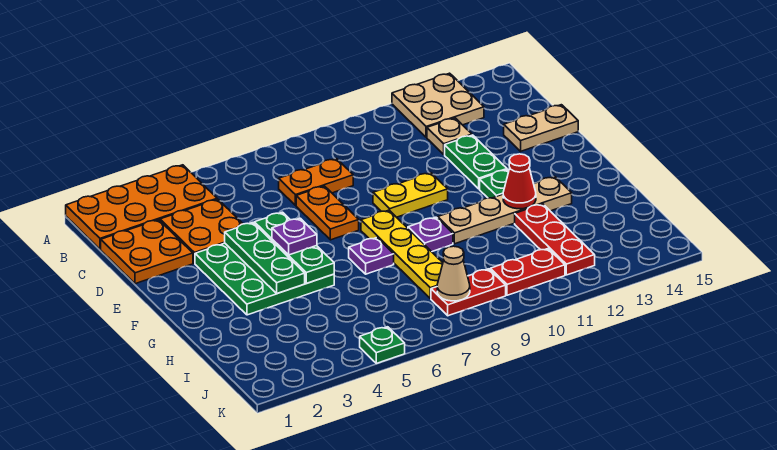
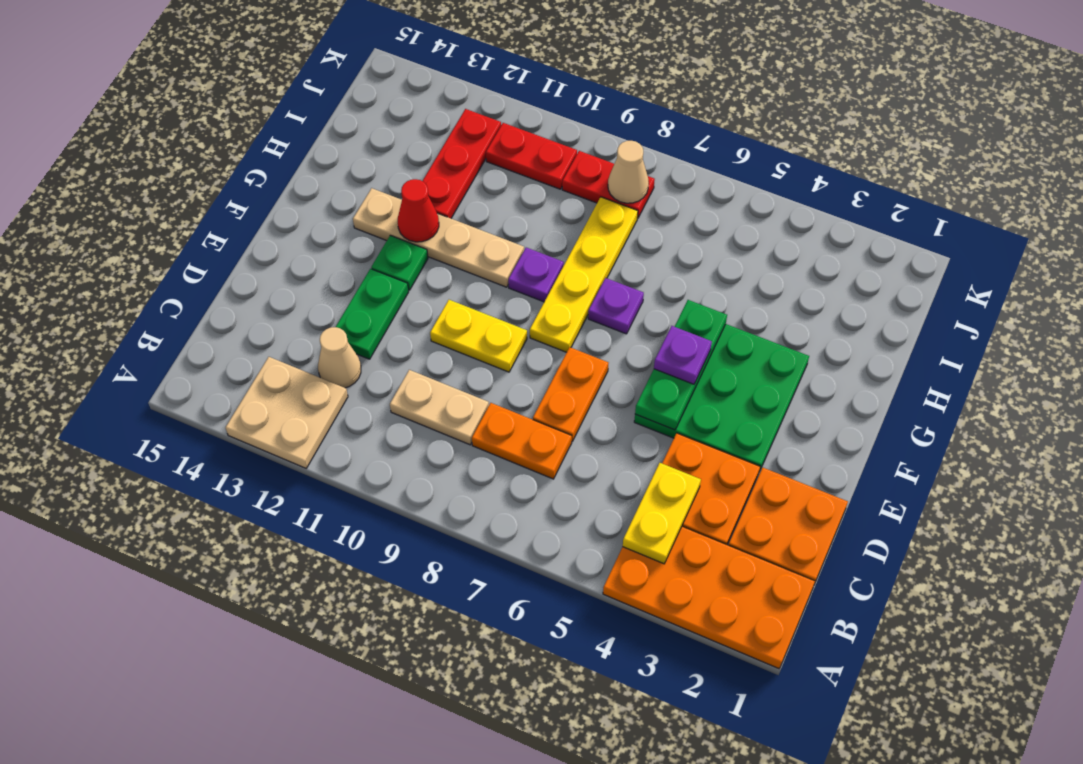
none -> yellow plate B4:C4 level 2
tan plate C12 level 1 -> tan cone C12 level 1
tan plate D14:D15 level 1 -> tan plate C9:C10 level 1
green plate E4:G4 level 2 -> none
green plate K5 level 1 -> none

